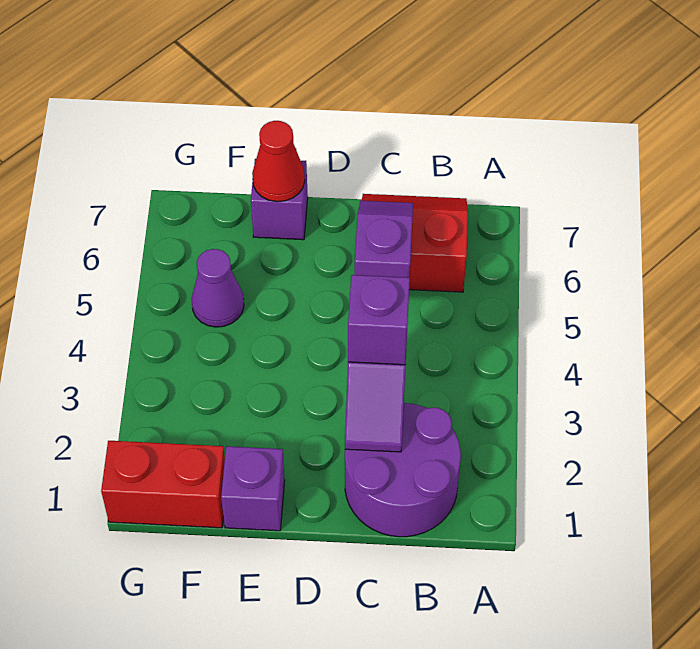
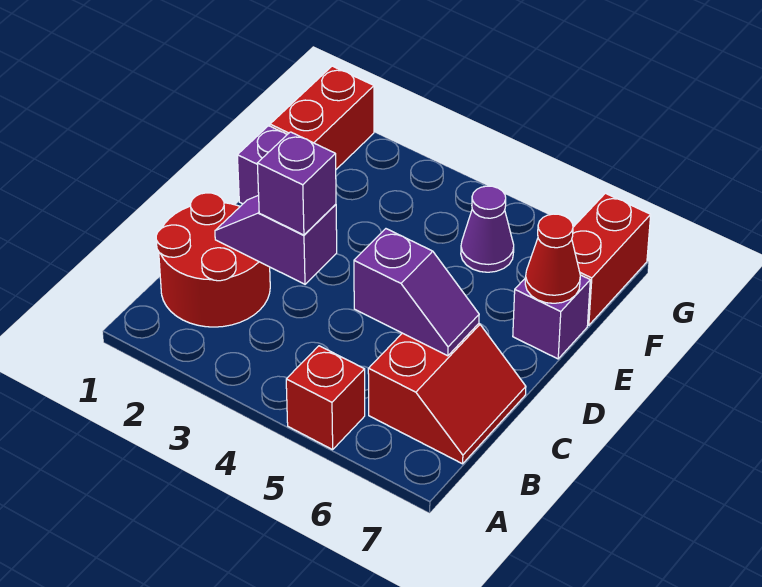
none -> red brick A5 level 1
purple round brick B1:C2 level 1 -> red round brick B1:C2 level 1
none -> red brick F7:G7 level 1

